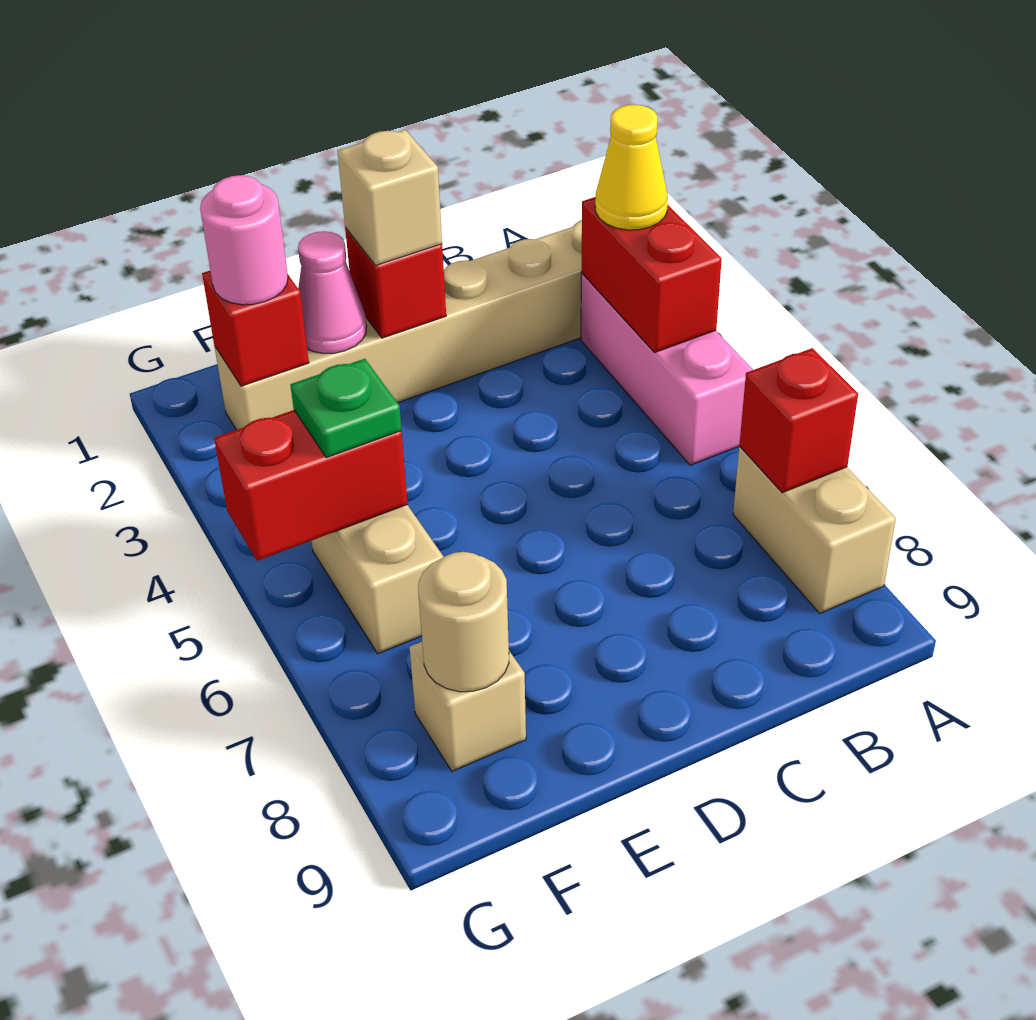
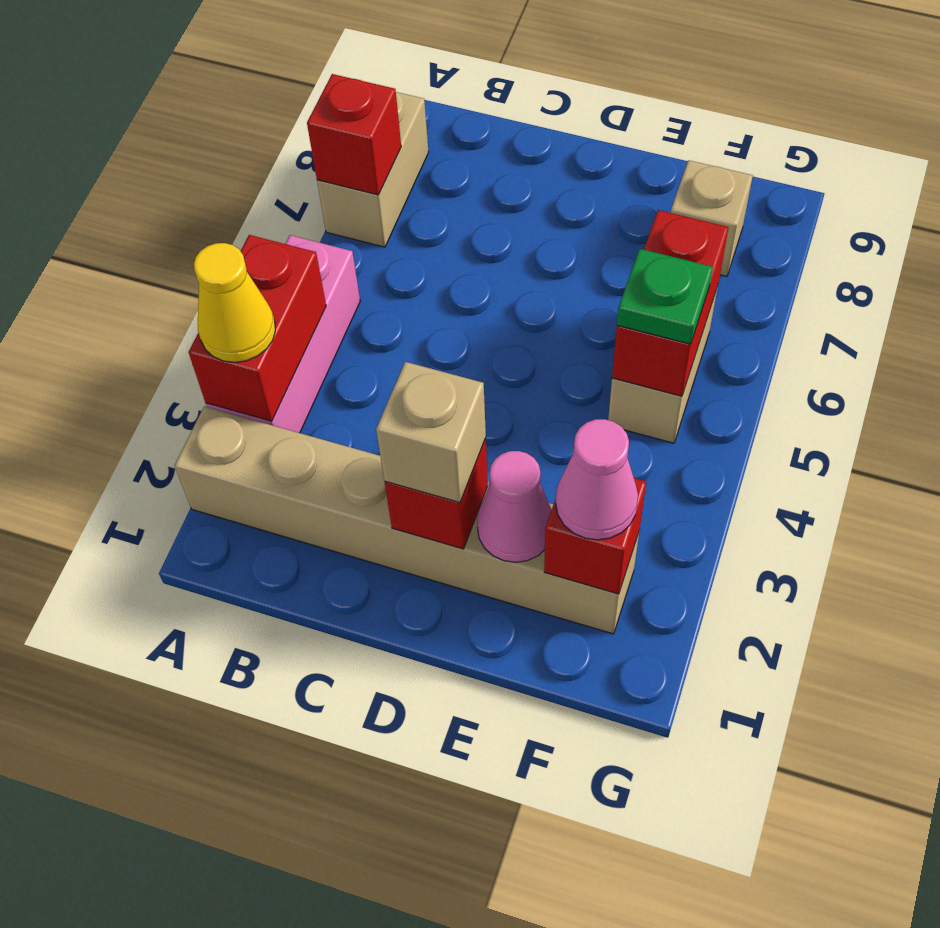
pink round brick F2 level 3 -> pink cone F2 level 3
red brick F5:G5 level 2 -> red brick F5:F6 level 2
tan round brick F8 level 2 -> none

